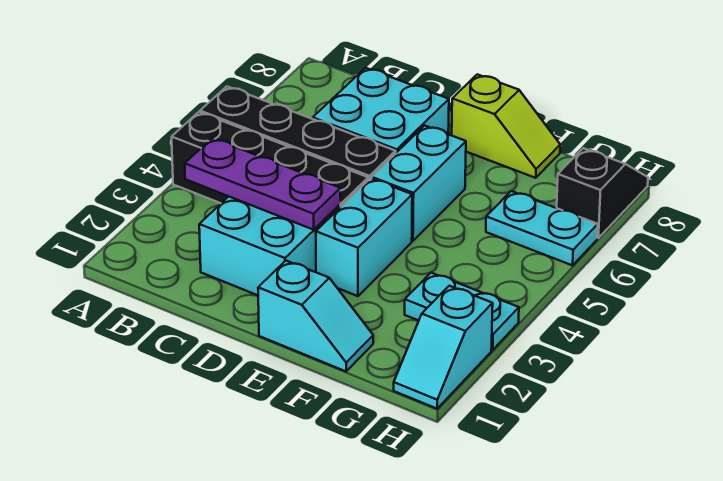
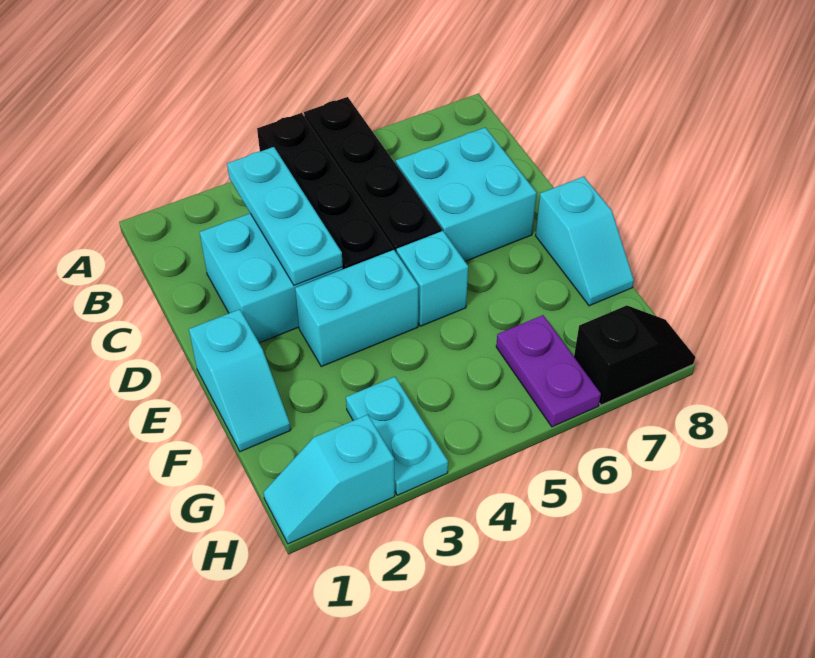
purple plate B3:D3 level 2 -> cyan plate B3:D3 level 2
cyan brick E5:E6 level 1 -> cyan brick E5 level 1
lime slope E8:F8 level 1 top E -> cyan slope E8:F8 level 1 top E
cyan plate G6:H6 level 1 -> purple plate G6:H6 level 1

